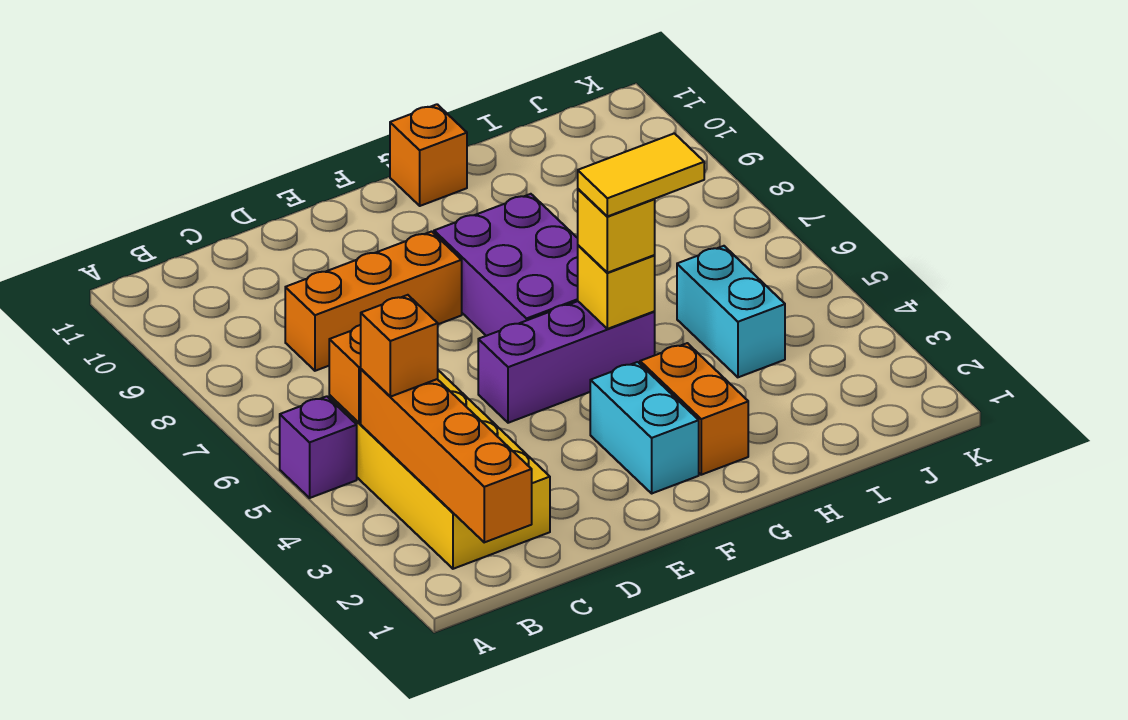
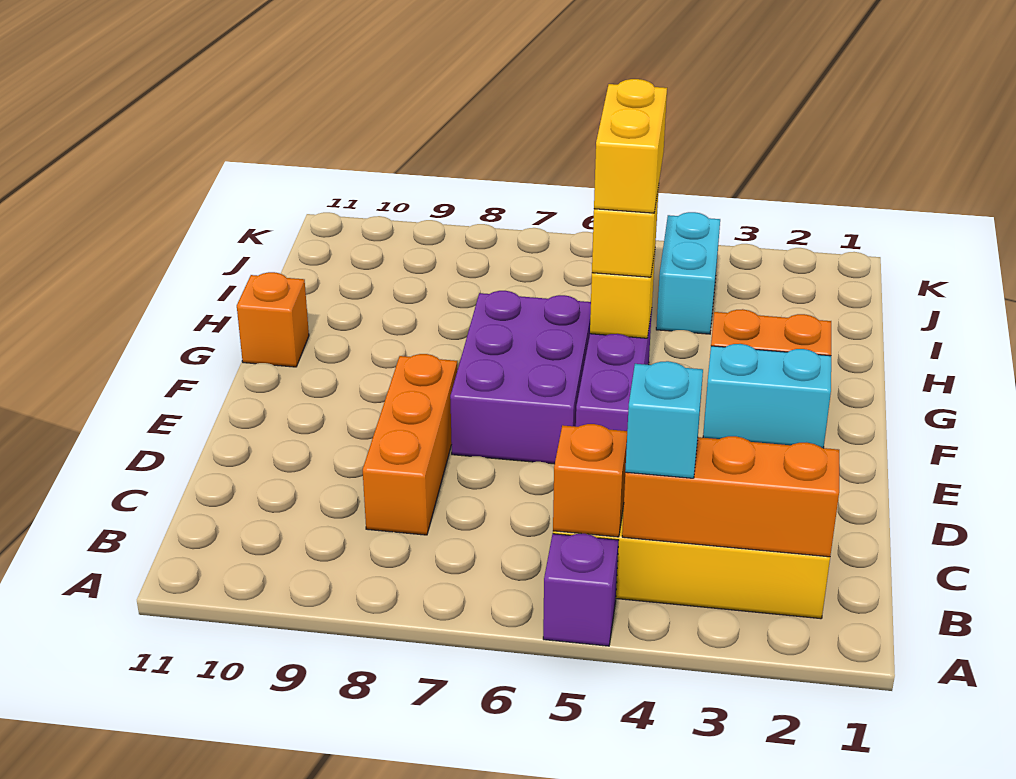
orange brick B1:B4 level 2 -> orange brick B2:B4 level 2
orange brick B4 level 3 -> cyan brick B4 level 3
purple brick F6:G8 level 1 -> purple brick E6:G7 level 1
yellow tile G5:H5 level 4 -> yellow brick G5:H5 level 4
cyan brick I4:I5 level 1 -> cyan brick I4:J4 level 1

